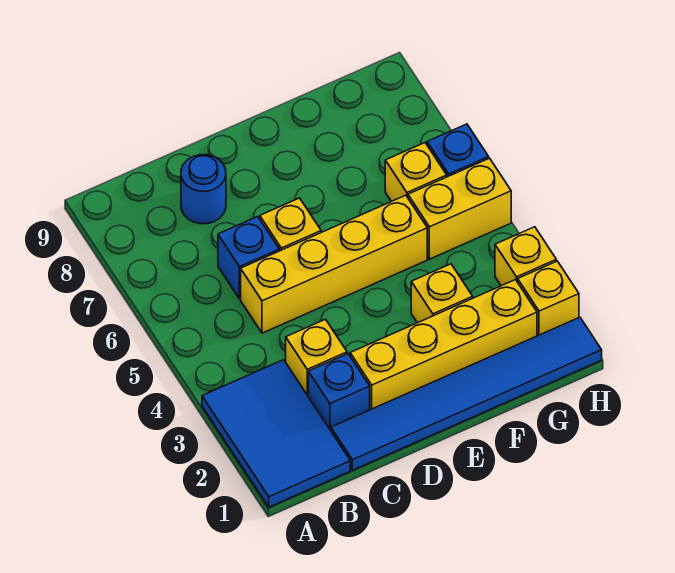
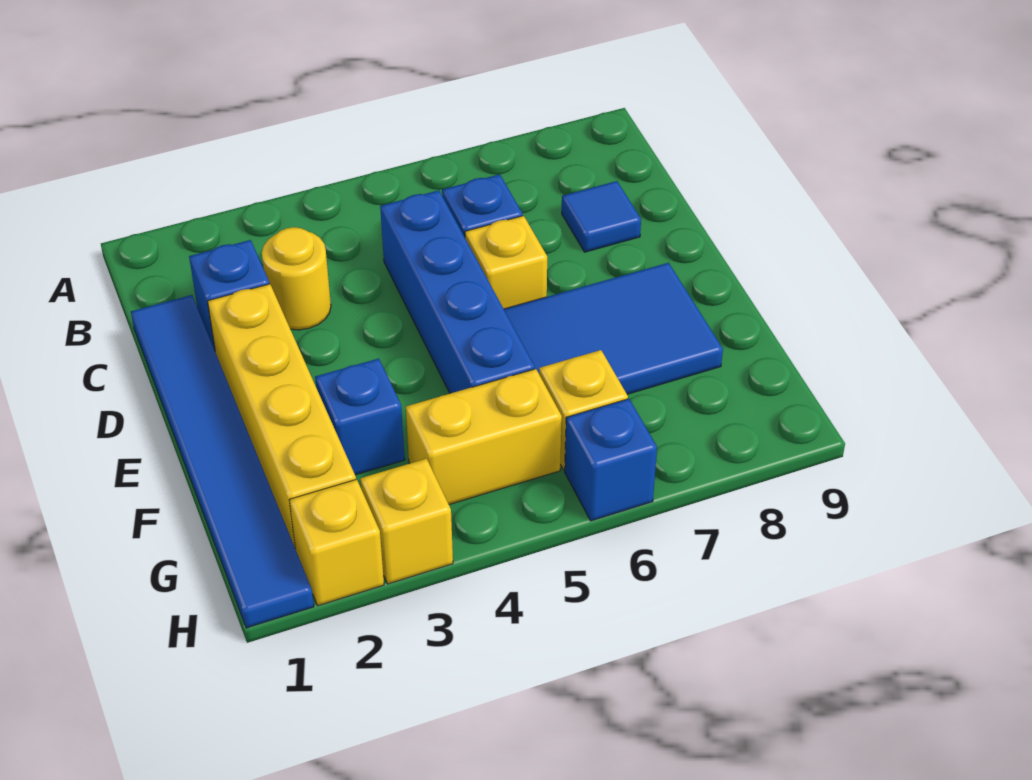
blue tile A1:B3 level 1 -> blue tile E6:F8 level 1
yellow brick C3 level 1 -> yellow round brick C3 level 1
yellow brick C5:F5 level 1 -> blue brick C5:F5 level 1
blue round brick C8 level 1 -> blue tile C8 level 1
yellow brick F3 level 1 -> blue brick F3 level 1
yellow brick G5:H5 level 1 -> yellow brick G4:G5 level 1

